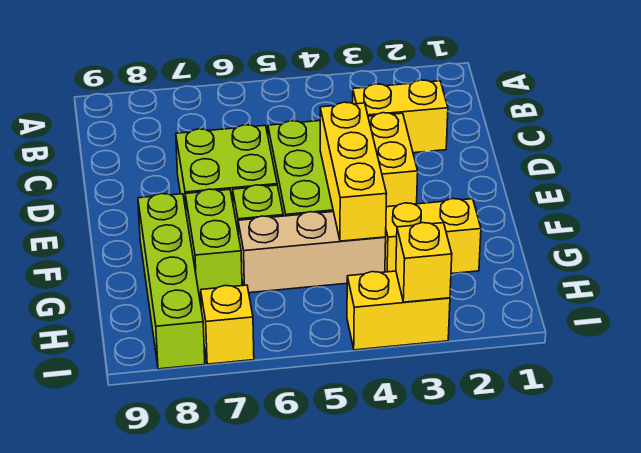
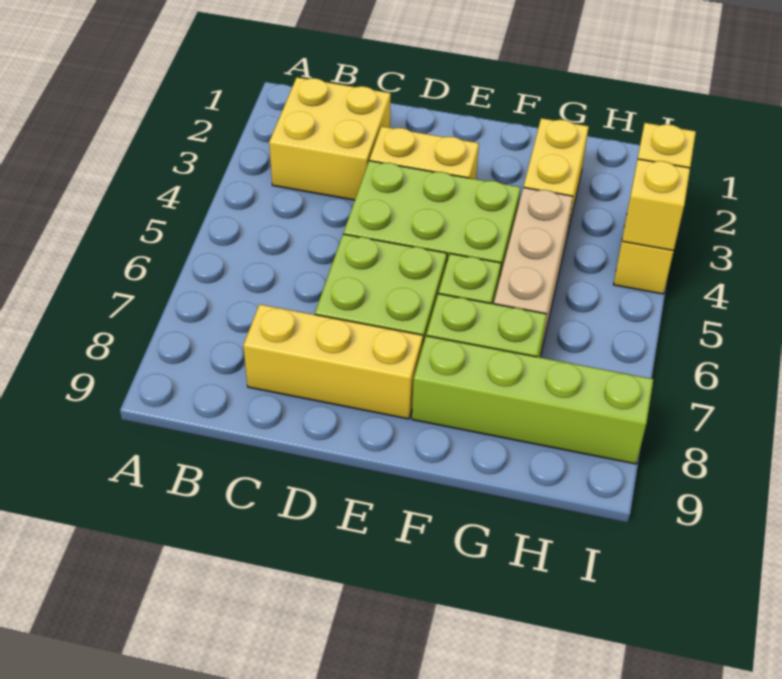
yellow brick C2:C3 level 1 -> yellow brick B2:C3 level 1
yellow brick E4:G4 level 2 -> yellow brick C8:E8 level 1
yellow brick I7 level 1 -> yellow brick I4 level 2

